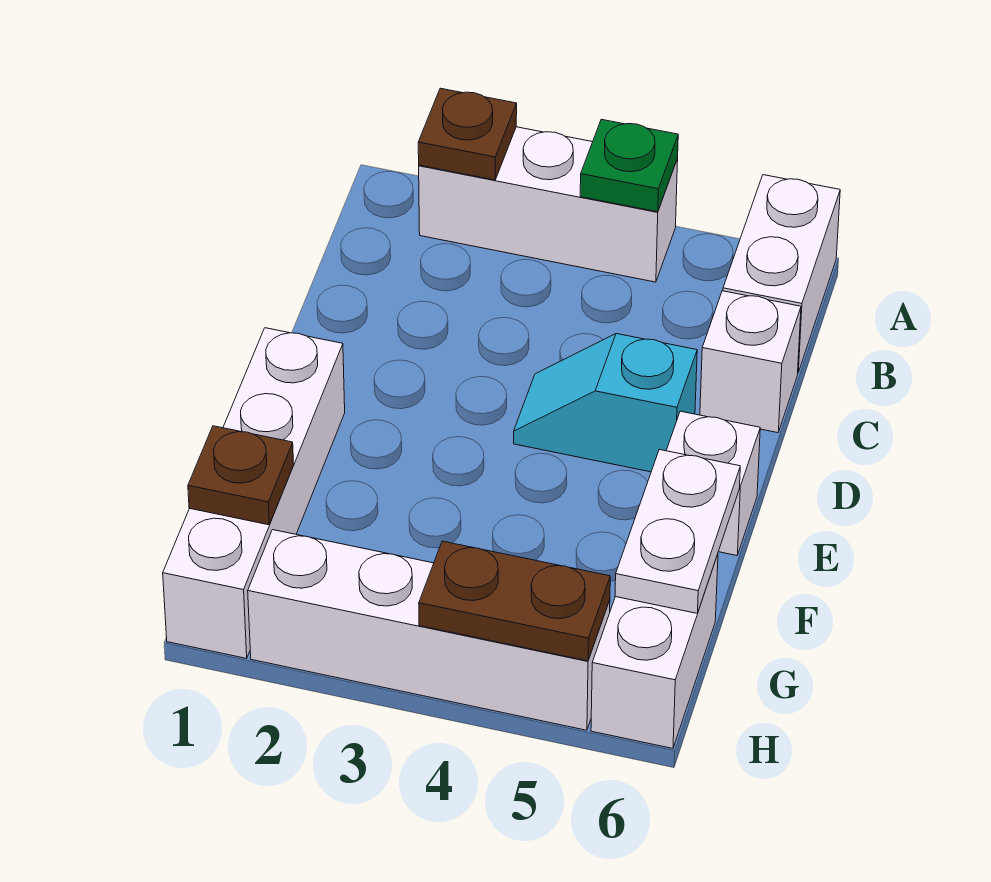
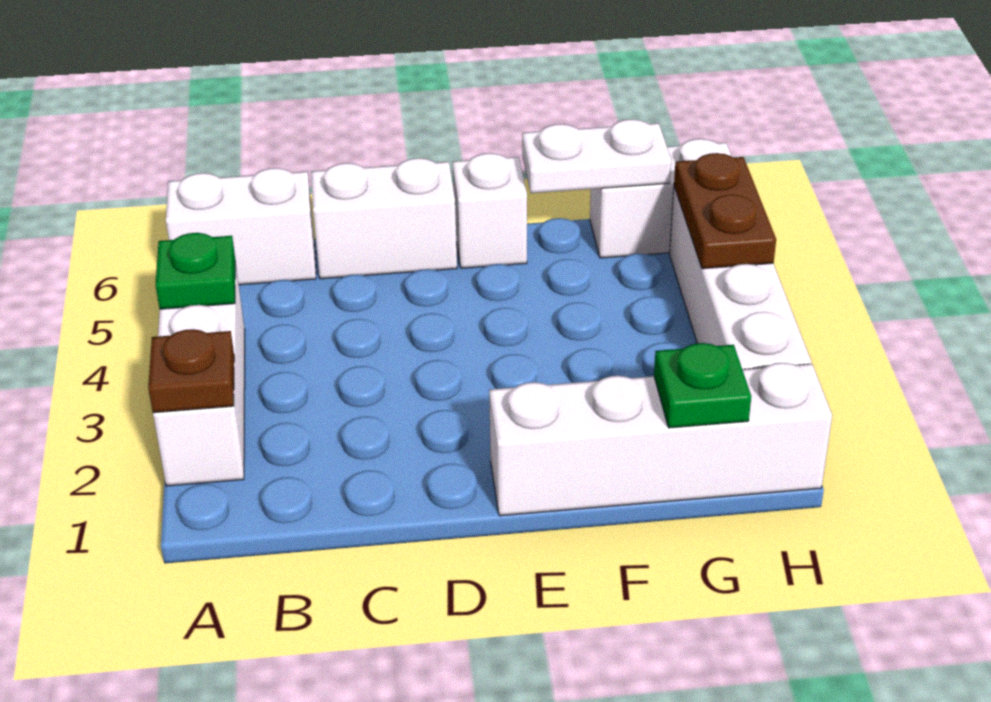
white brick C6 level 1 -> white brick C6:D6 level 1
cyan slope D4:D5 level 1 top 5 -> none
brown plate G1 level 2 -> green plate G1 level 2

